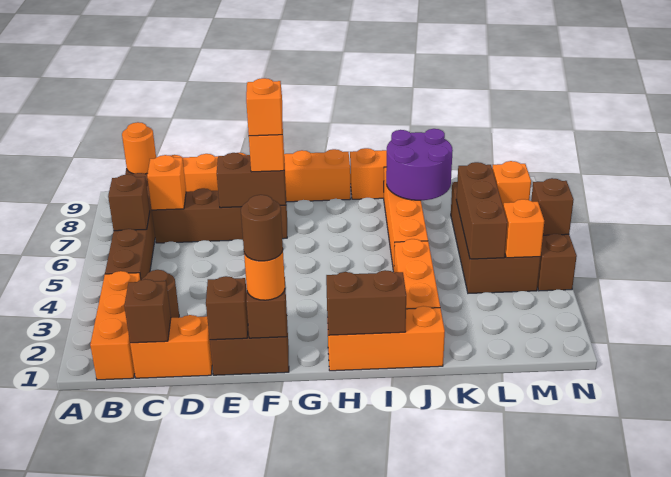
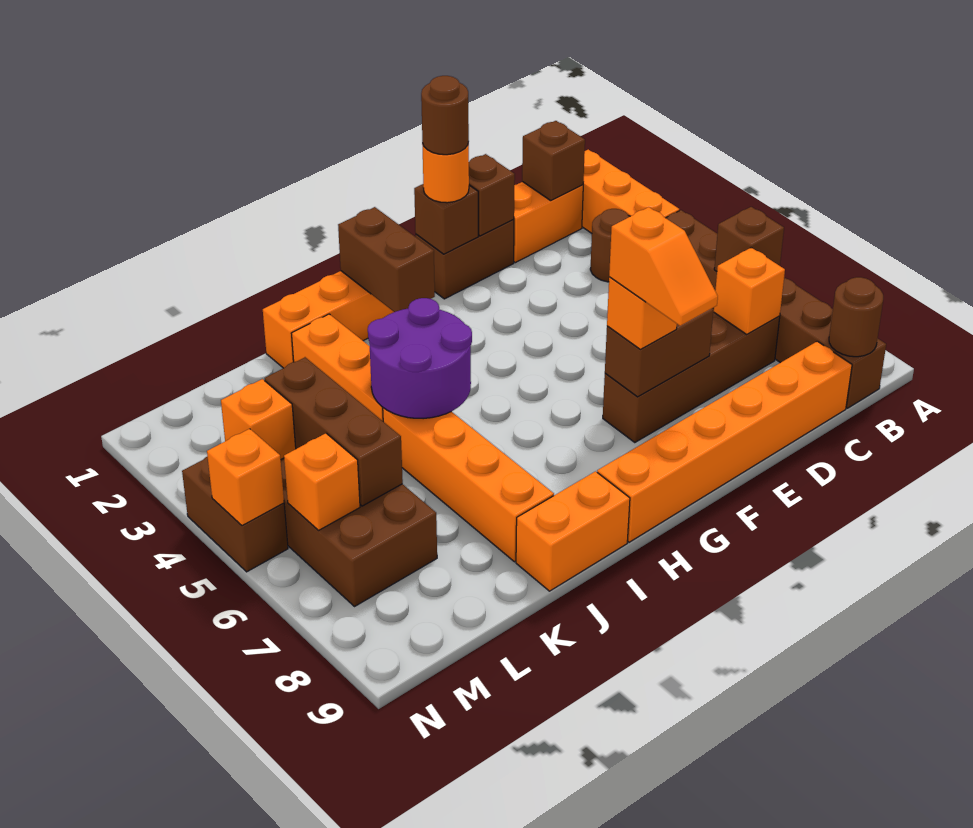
orange round brick B9 level 2 -> brown round brick B9 level 2
brown brick H1:I1 level 2 -> brown brick H1:H2 level 2
purple round brick J7:K8 level 2 -> purple round brick I4:J5 level 2
brown brick N5 level 2 -> orange brick N5 level 2

